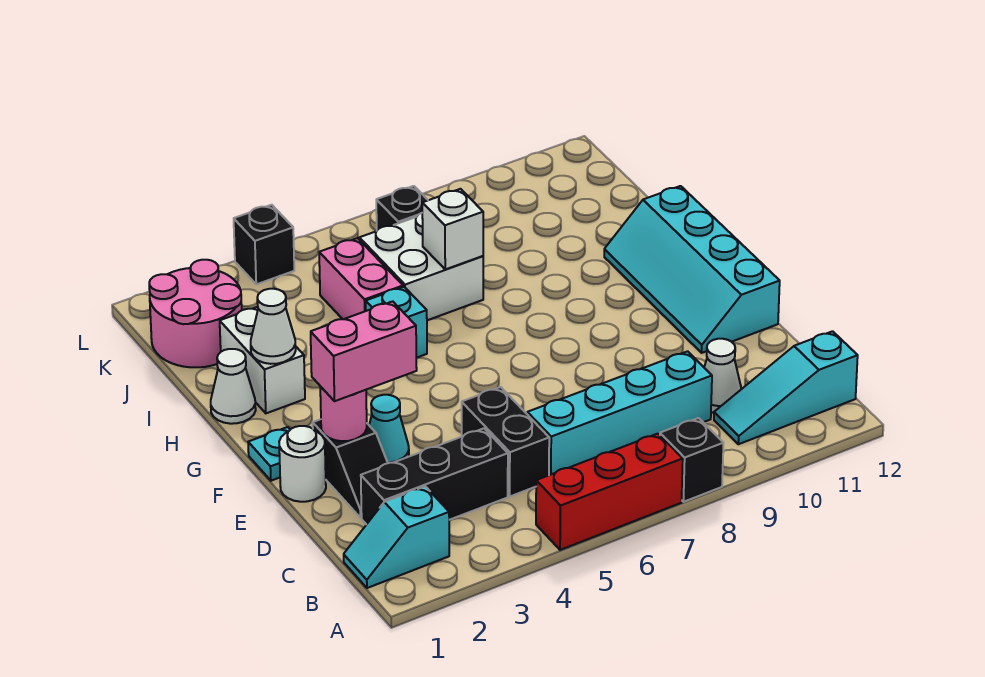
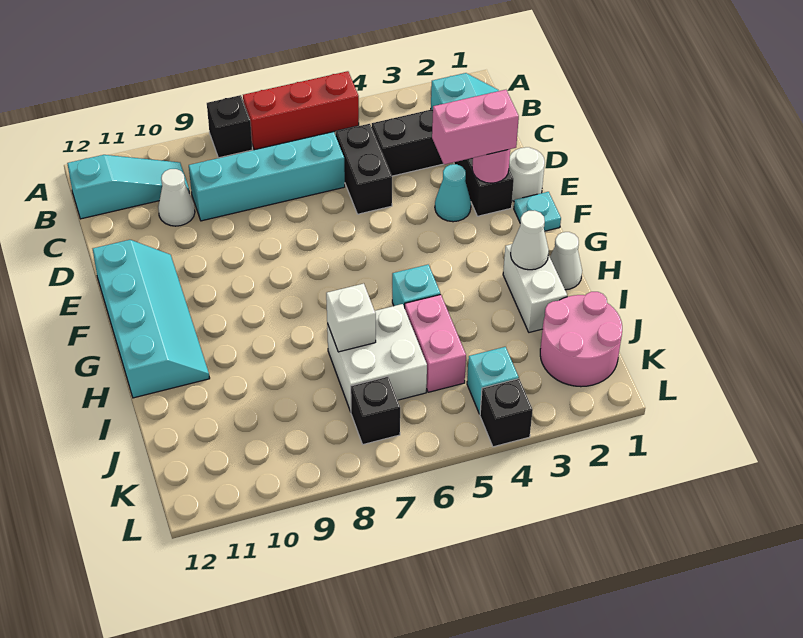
none -> cyan brick K4 level 1

